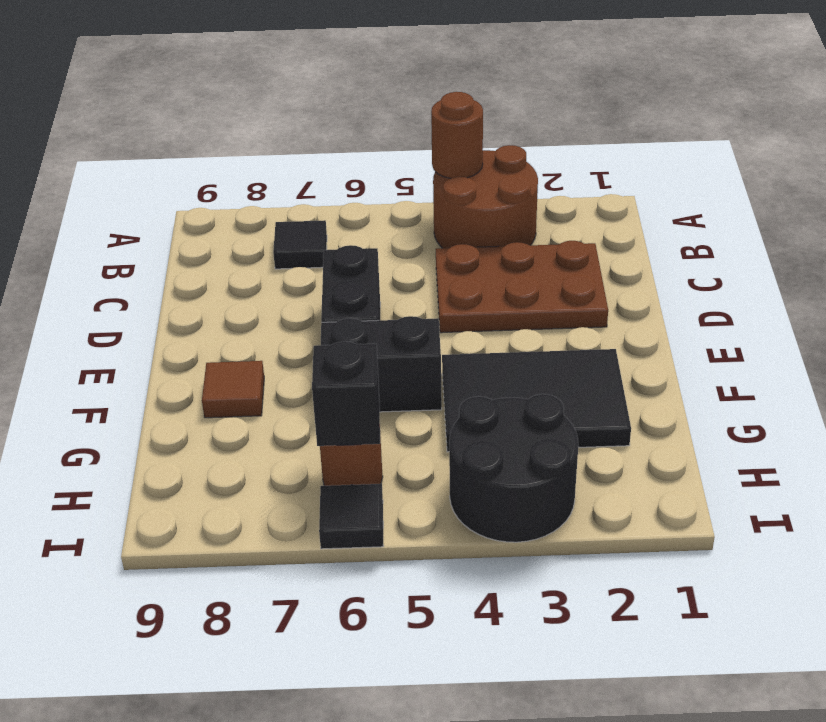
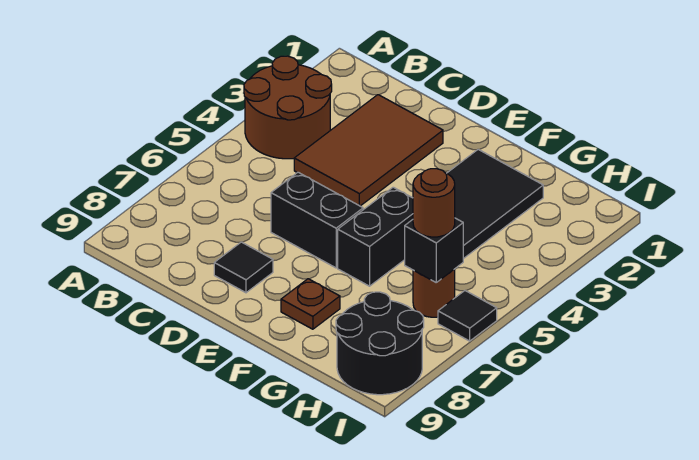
brown round brick A4 level 2 -> brown round brick H6 level 3
black tile B7 level 1 -> black tile D8 level 1
brown plate C2:D4 level 1 -> brown tile C2:D4 level 1
brown tile F8 level 1 -> brown plate F8 level 1
black round brick H3:I4 level 1 -> black round brick H8:I9 level 1

